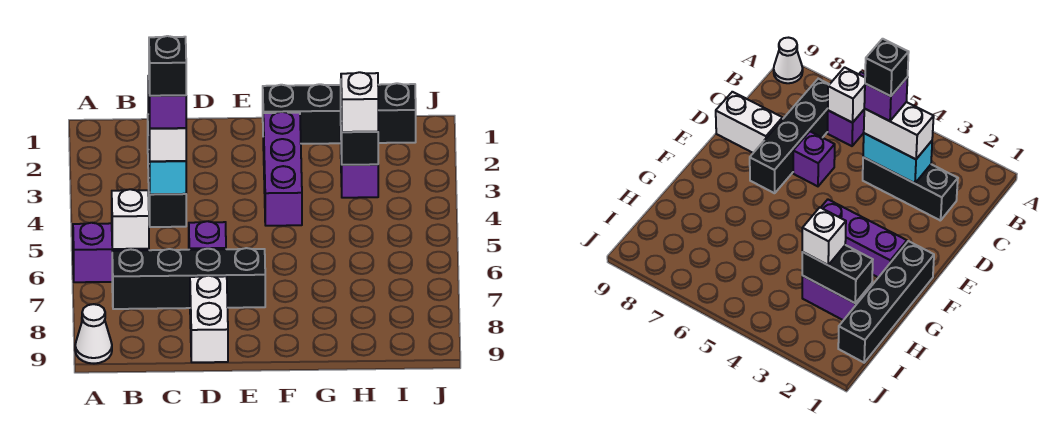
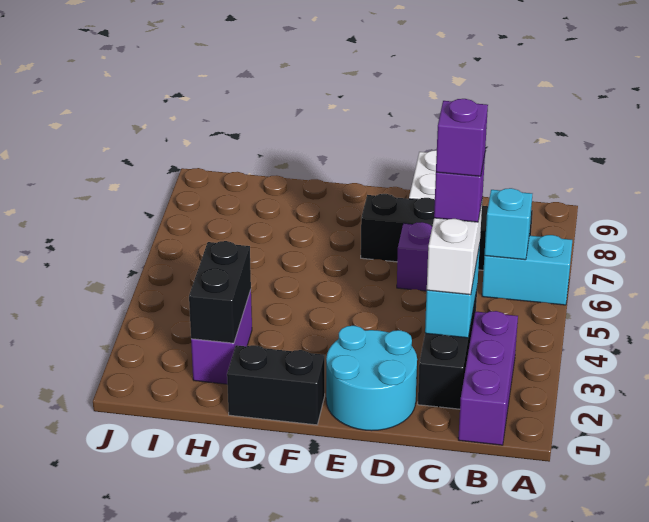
purple brick A6:B6 level 1 -> cyan brick A6:B6 level 1
white cone A9 level 1 -> none
white brick B6 level 2 -> cyan brick B6 level 2
black brick C4 level 5 -> purple brick C4 level 5
none -> cyan round brick D1:E2 level 1
black brick F1:I1 level 1 -> black brick F1:G1 level 1
purple brick F2:F4 level 1 -> purple brick B1:B3 level 1
white brick H3 level 3 -> none

